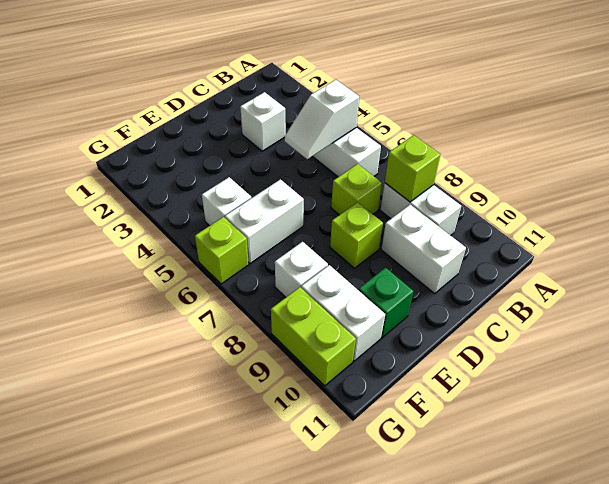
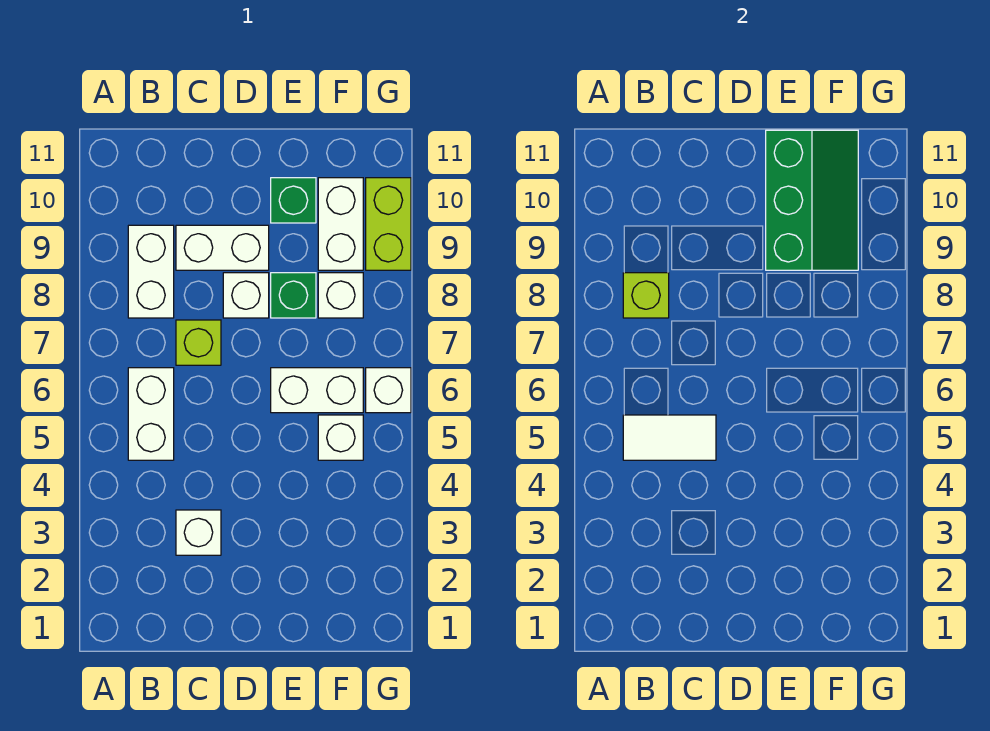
white slope B5:C5 level 2 top B -> white tile B5:C5 level 2
white brick C9:C10 level 1 -> white brick C9:D9 level 1
lime brick D8 level 1 -> white brick D8 level 1
none -> green brick E8 level 1
none -> green slope E9:F11 level 2 top E
lime brick G6 level 1 -> white brick G6 level 1

